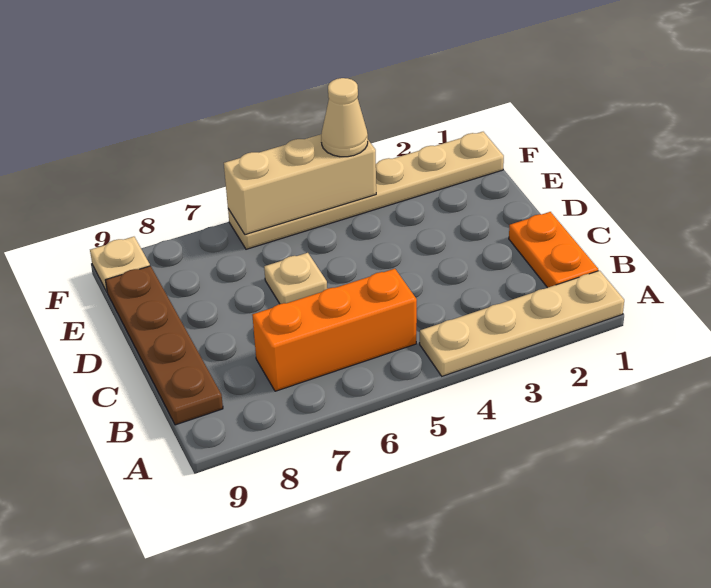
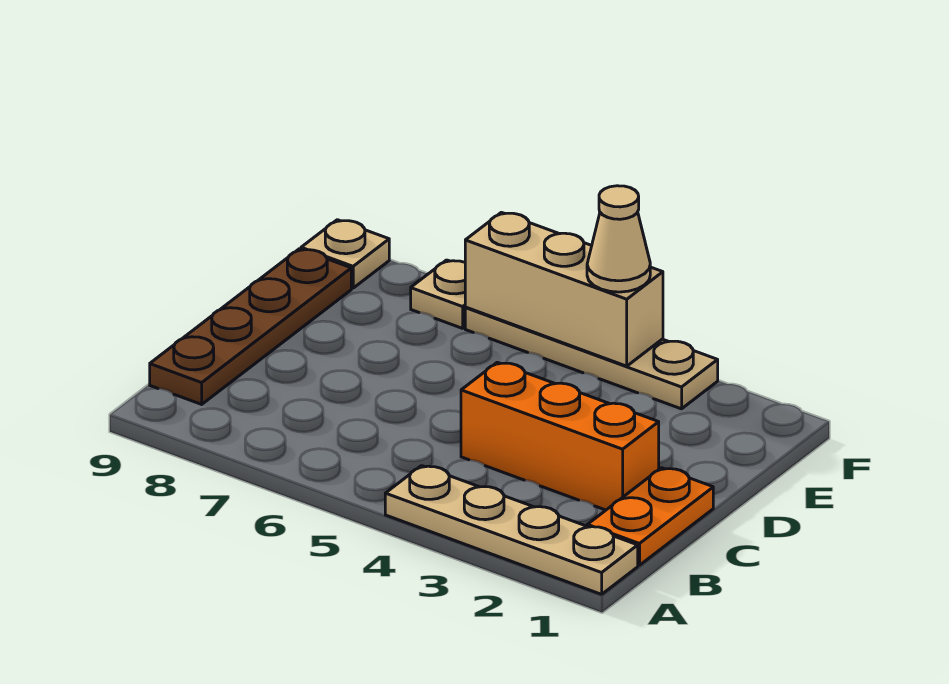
orange brick B5:B7 level 1 -> orange brick C2:C4 level 1
tan plate D6 level 1 -> tan plate F7 level 1
tan plate F1:F6 level 1 -> tan plate F3:F6 level 1

